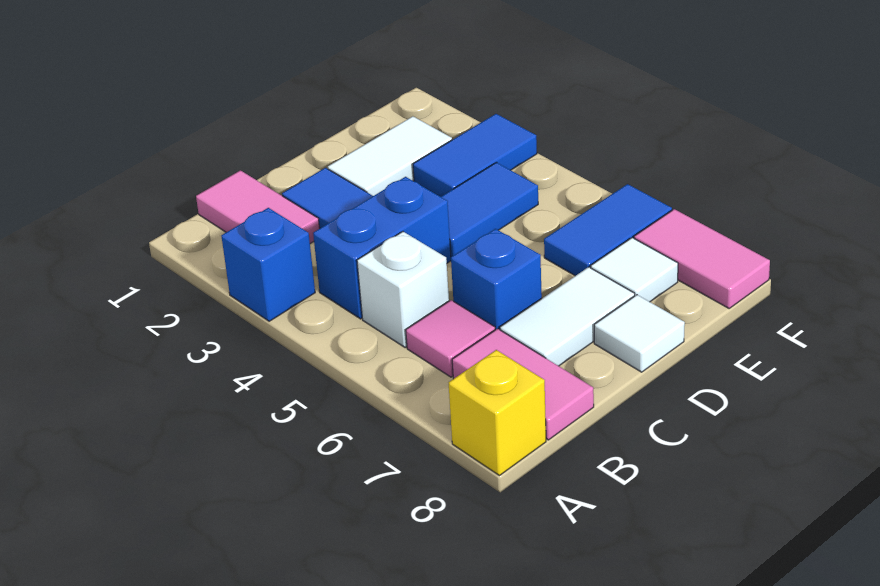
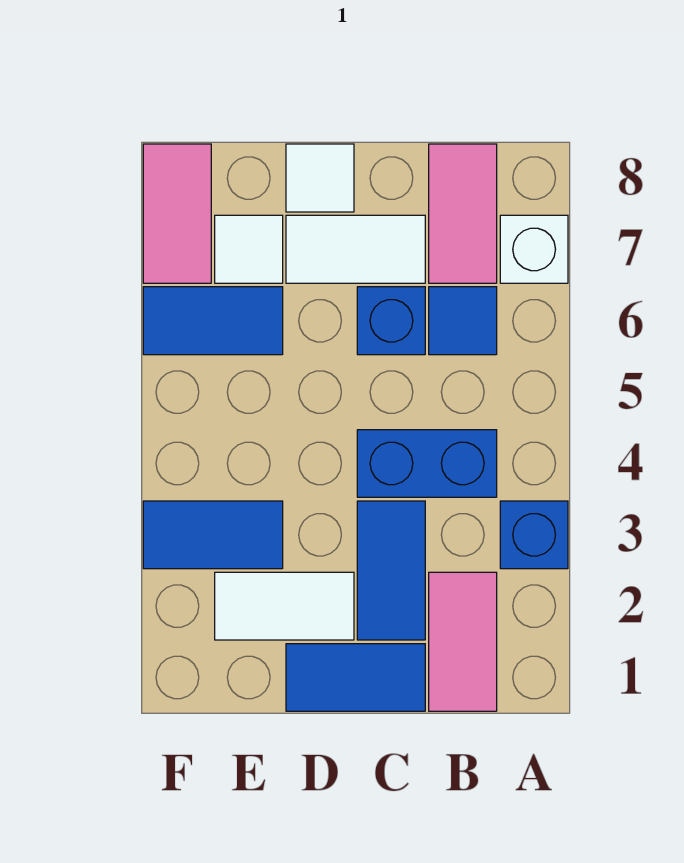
yellow brick A8 level 1 -> none
white brick B5 level 1 -> white brick A7 level 1
pink tile B6 level 1 -> blue tile B6 level 1
blue tile D4:E4 level 1 -> blue tile C1:D1 level 1

